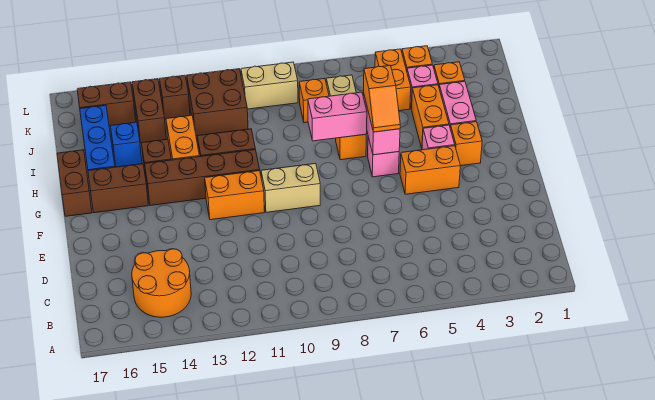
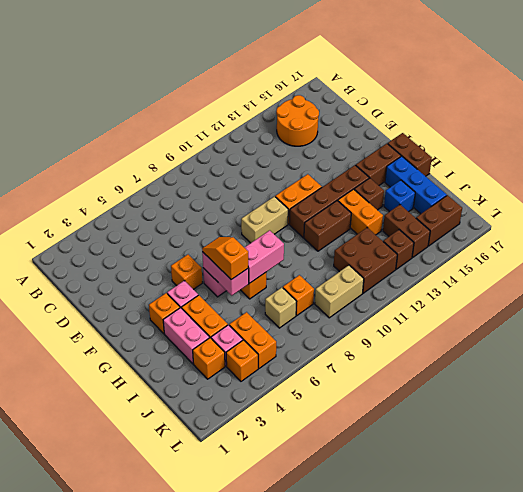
orange brick F4:F5 level 1 -> orange brick F5 level 1

